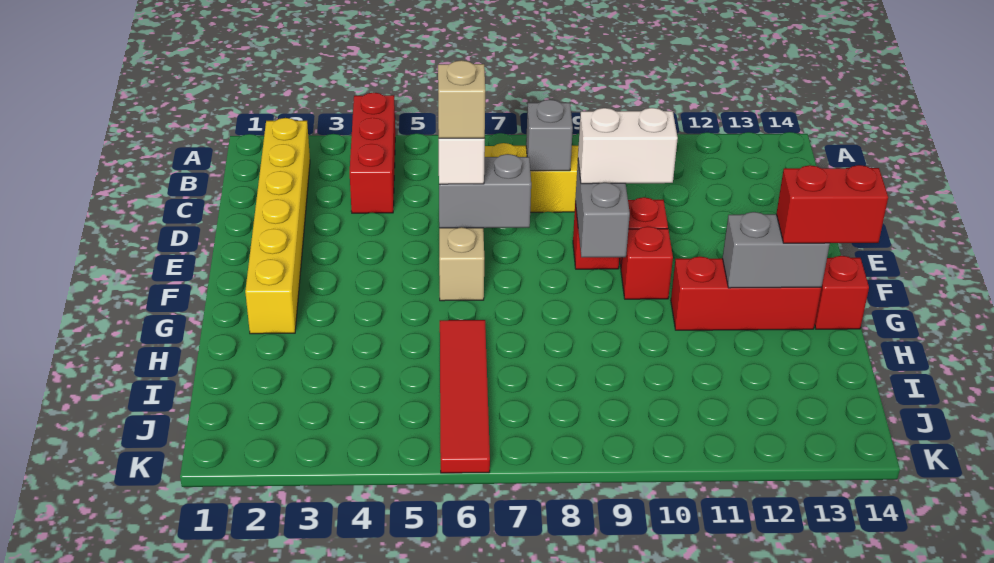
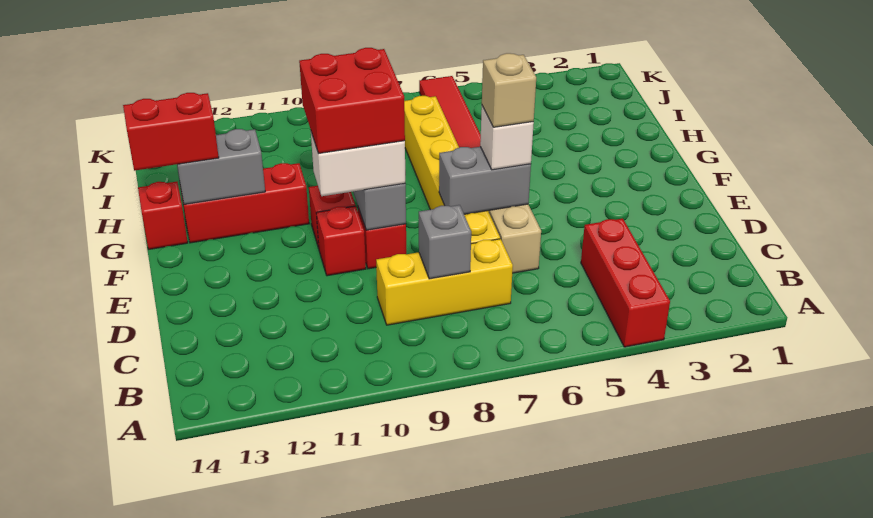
yellow brick B2:G2 level 1 -> yellow brick D7:I7 level 1
none -> red brick E9:F10 level 4

